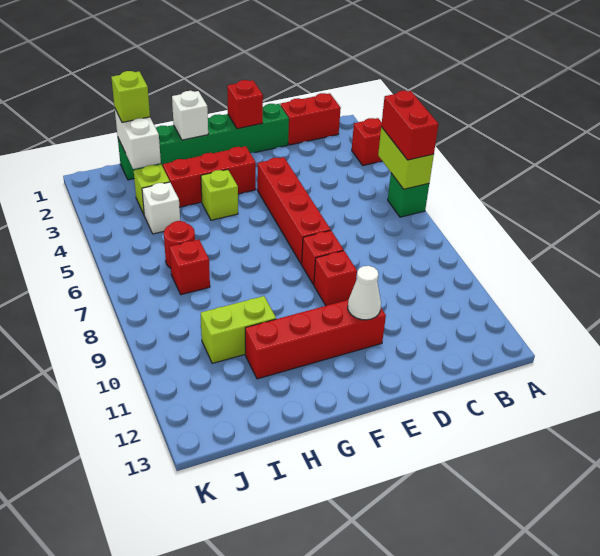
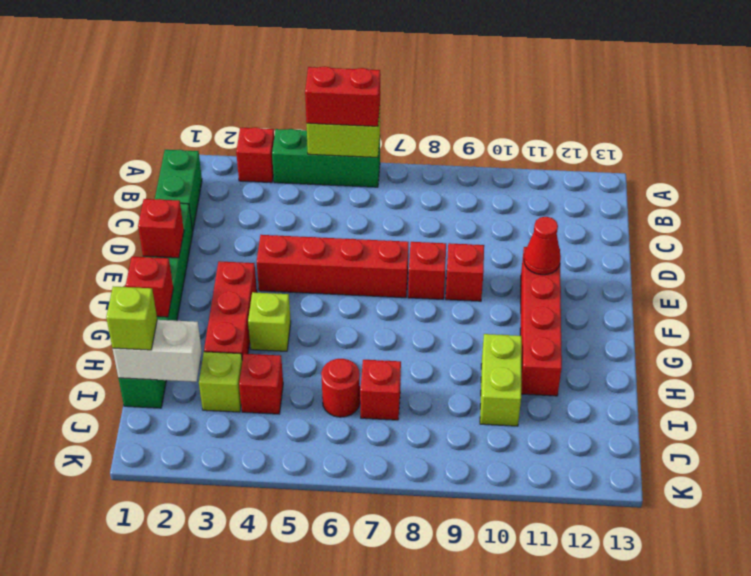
green brick A6 level 1 -> green brick A4:A6 level 1
red brick B1:C1 level 1 -> green brick B1:C1 level 1
white cone E11 level 2 -> red cone E11 level 2
white brick G1 level 2 -> red brick G1 level 2
white brick I4 level 1 -> red brick I4 level 1

